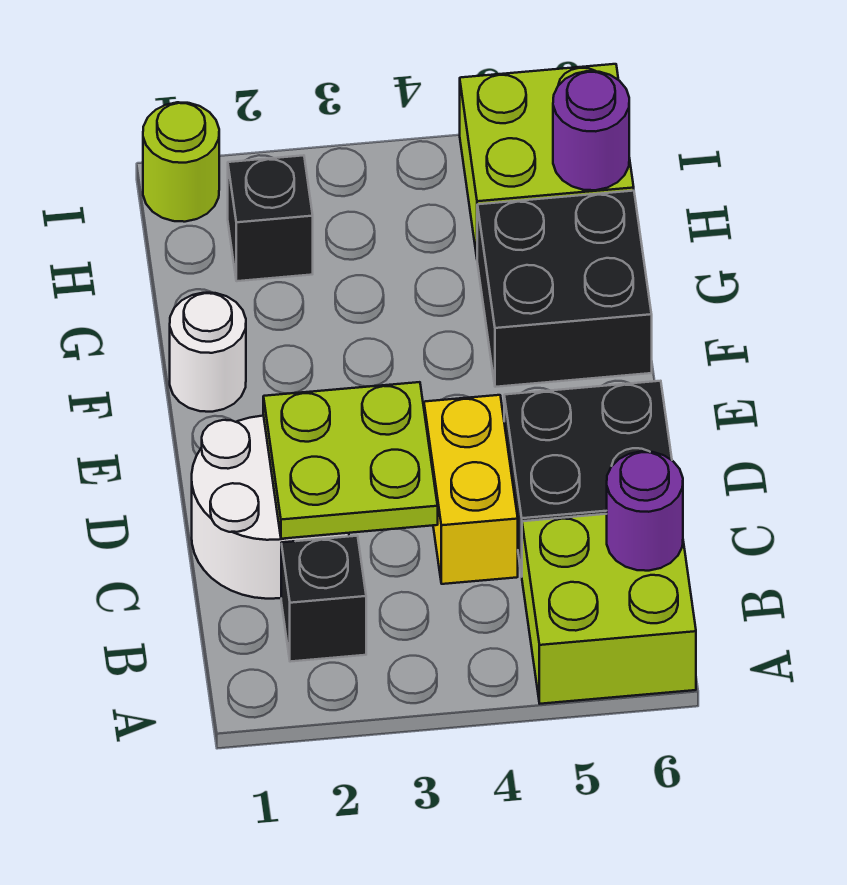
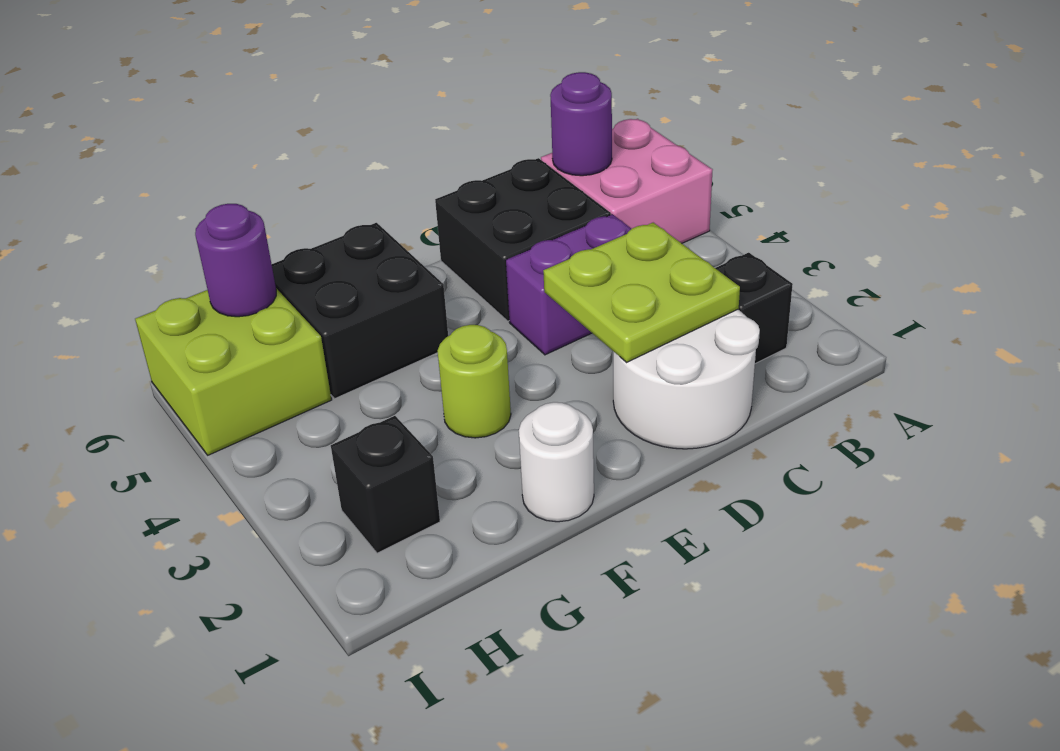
lime brick A5:B6 level 1 -> pink brick A5:B6 level 1
yellow brick C4:D4 level 1 -> purple brick C4:D4 level 1
lime round brick I1 level 1 -> lime round brick F3 level 1

